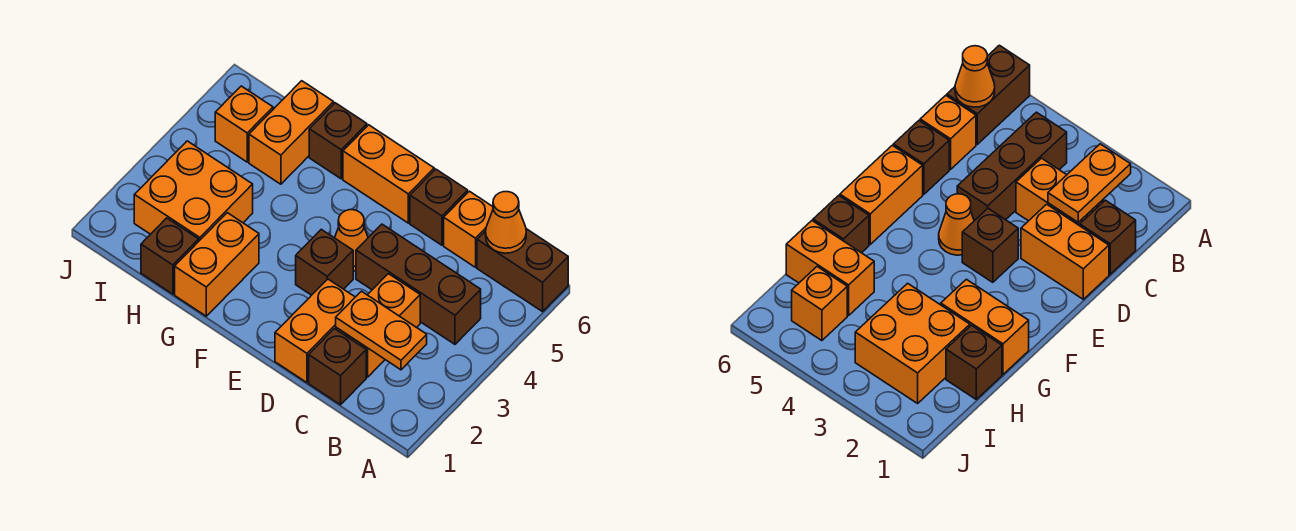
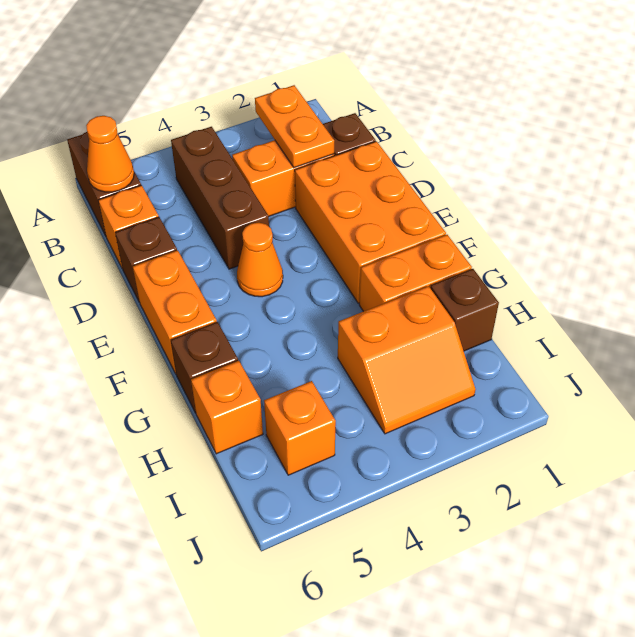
orange brick D1:D2 level 1 -> orange brick D1:F2 level 1
brown brick E3 level 1 -> none
orange brick H2:I3 level 1 -> orange slope H2:I3 level 1 top H
orange brick H5:H6 level 1 -> orange brick H6 level 1

